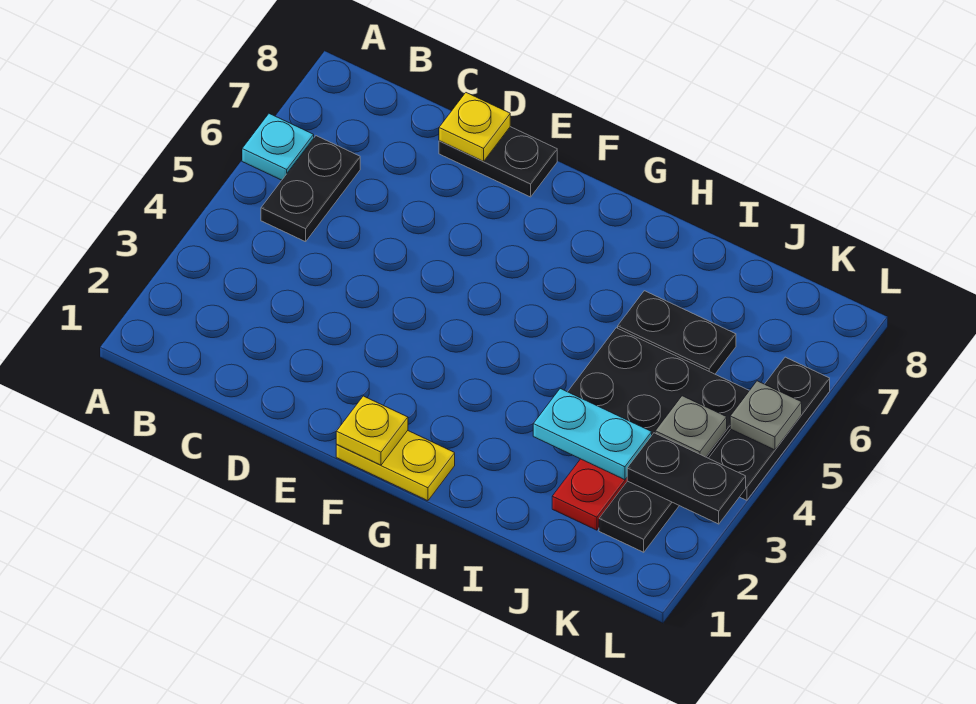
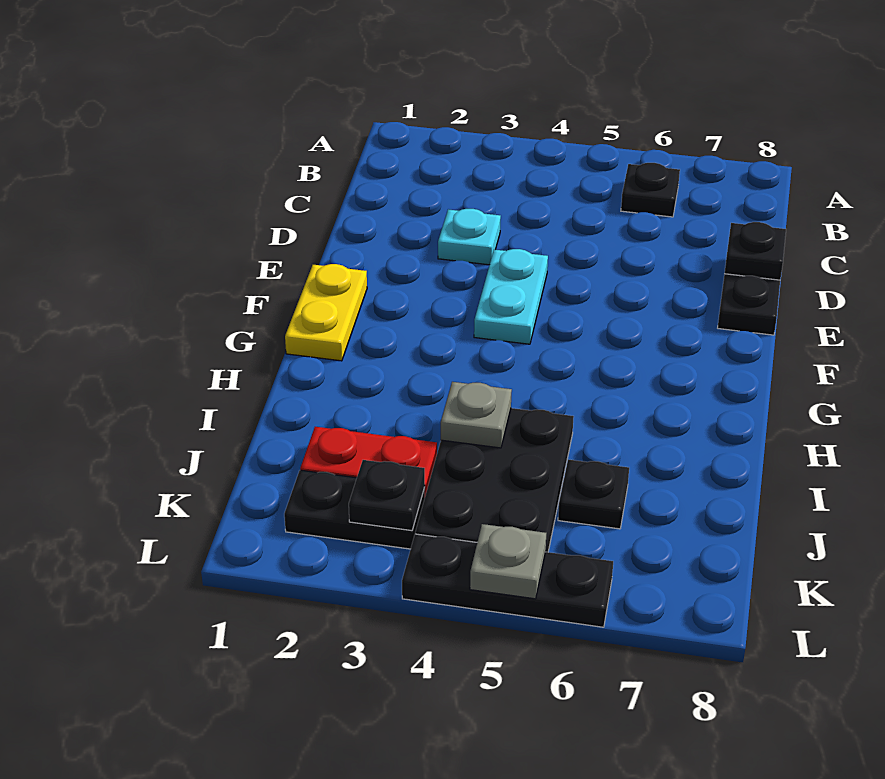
cyan plate A6 level 1 -> cyan plate D3 level 1
black plate B5:B6 level 1 -> black plate B6 level 1
yellow plate D8 level 2 -> black plate D8 level 2
yellow plate F1 level 2 -> none
cyan plate I3:J3 level 2 -> cyan plate E4:F4 level 1
black plate I6:J6 level 1 -> black plate J6 level 1
black plate K3:L3 level 2 -> black plate K3 level 2
grey plate K4 level 2 -> grey plate I4 level 2

